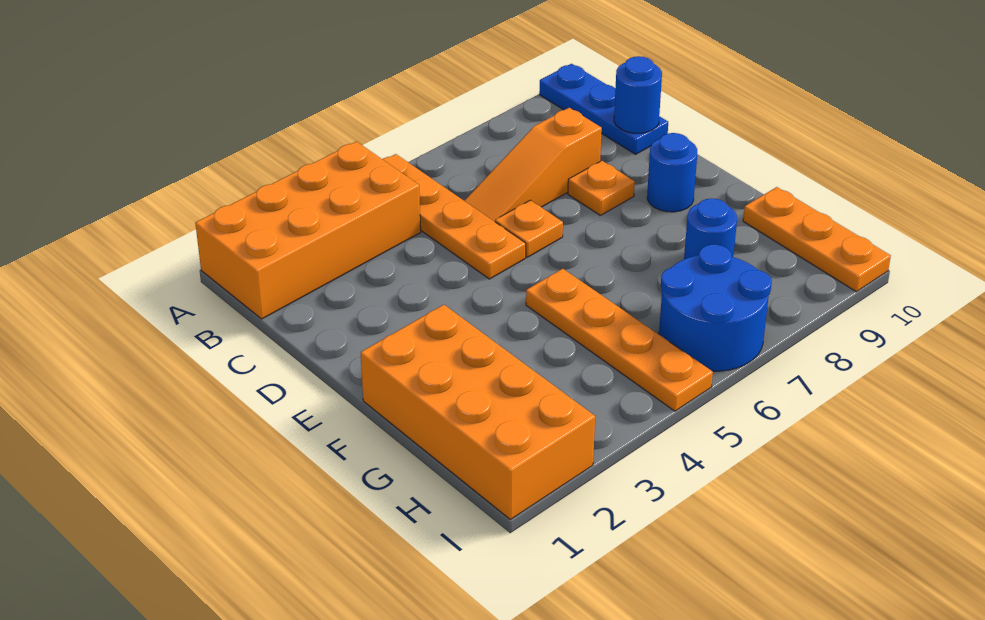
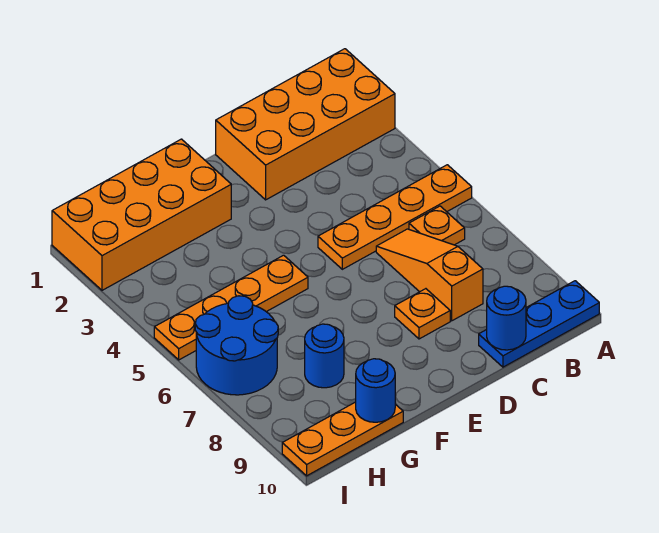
orange brick A1:B4 level 1 -> orange brick A1:D2 level 1
orange plate D6 level 1 -> orange plate B6 level 1
blue round brick E9 level 1 -> blue round brick G10 level 2

